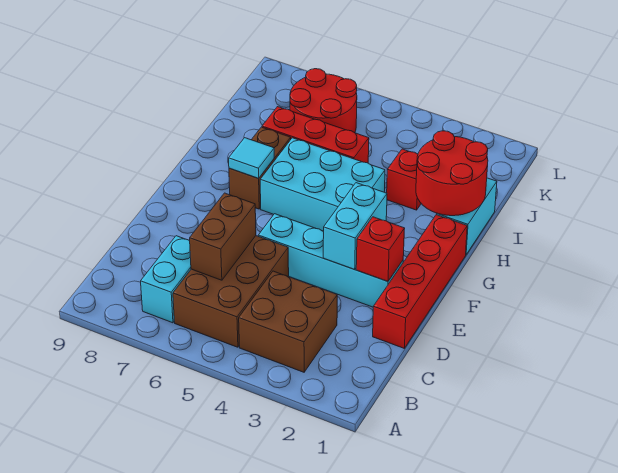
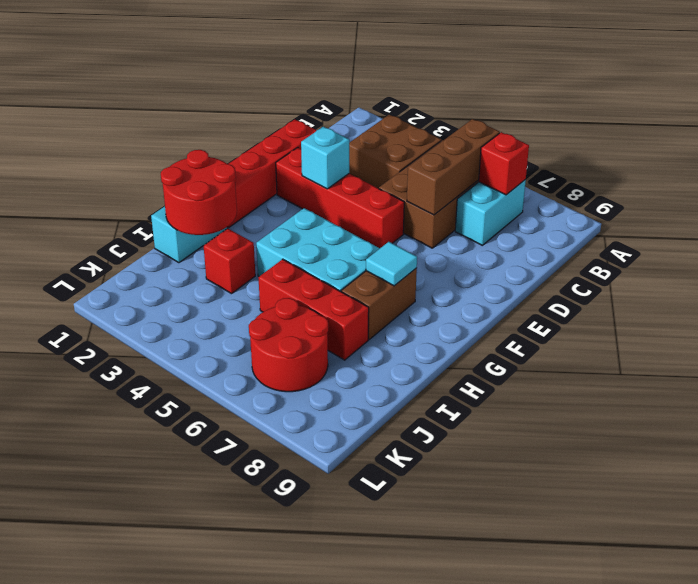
brown brick C6:D6 level 2 -> brown brick B6:D6 level 2
cyan brick E2:E5 level 1 -> red brick E2:E5 level 1
red brick E2 level 2 -> red brick B7 level 2
cyan brick E3:F3 level 2 -> cyan brick E3 level 2

